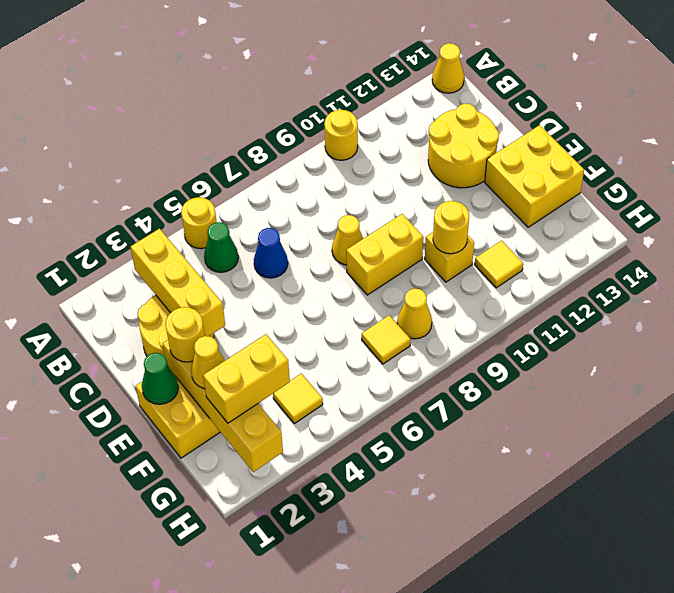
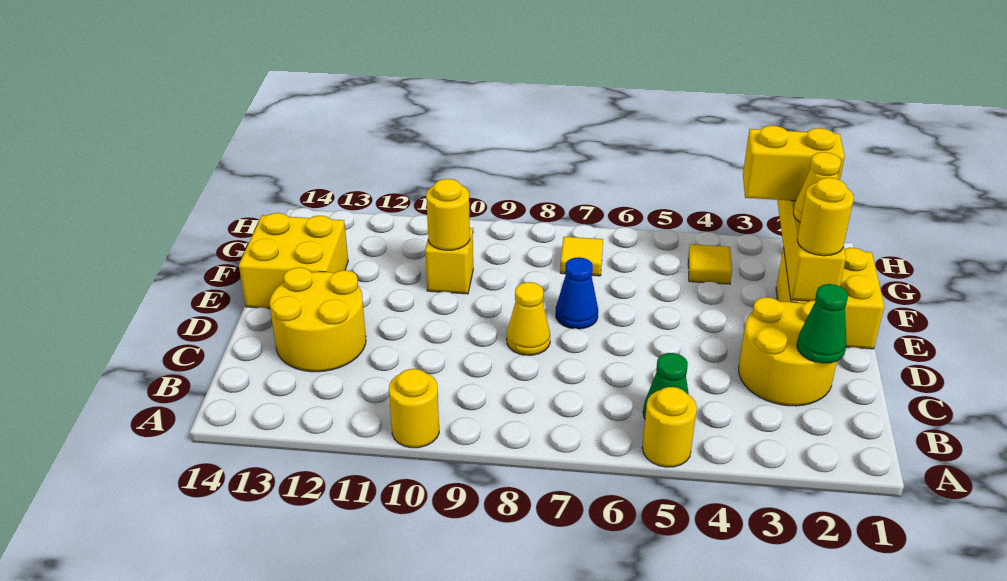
yellow cone A14 level 1 -> none
yellow brick B3:D3 level 2 -> none
blue cone C6 level 1 -> blue cone E7 level 1
green cone E1 level 2 -> green cone C2 level 2
yellow brick E8:E9 level 1 -> none
yellow cone G8 level 1 -> none
yellow tile G11 level 1 -> none

